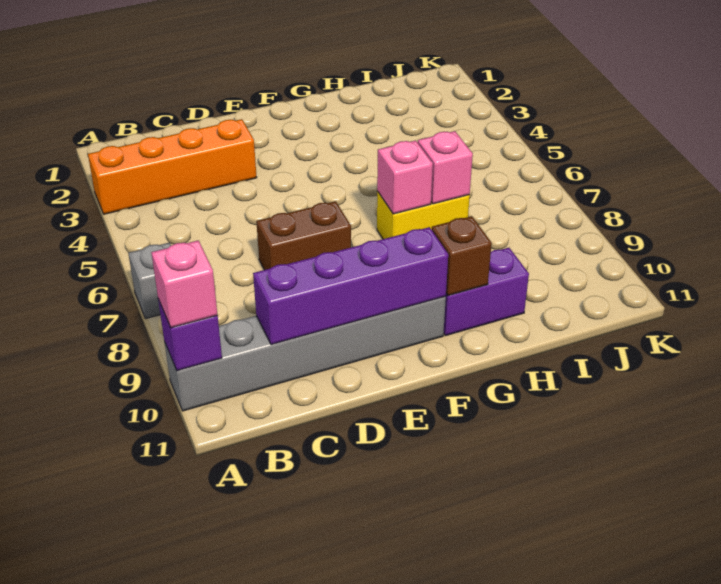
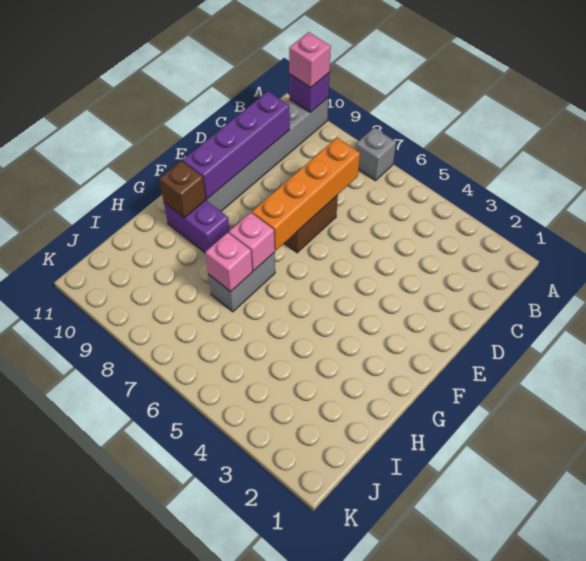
orange brick A3:D3 level 1 -> orange brick C7:F7 level 2
yellow brick G7:H7 level 1 -> grey brick G7:H7 level 1
purple brick G10:H10 level 1 -> purple brick G9:G10 level 1

